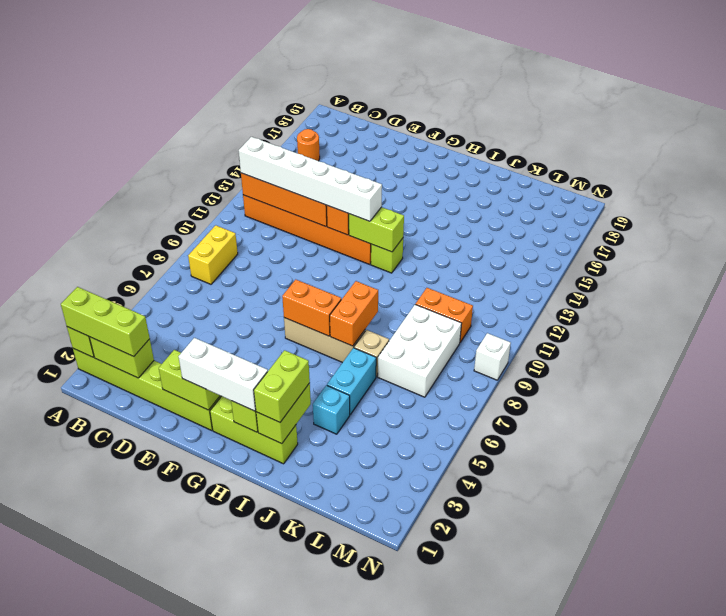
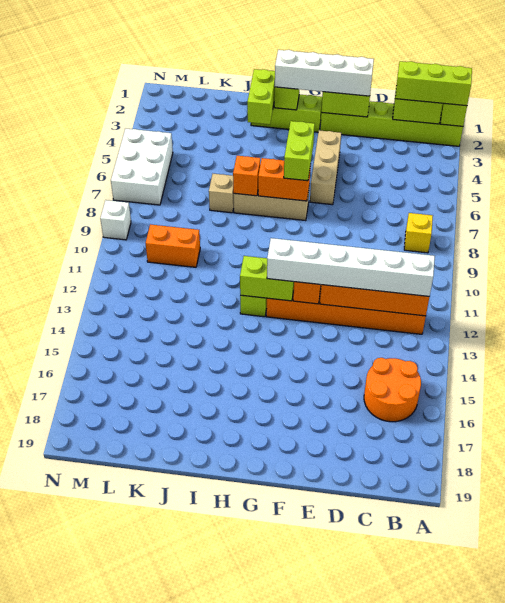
yellow brick B8:B9 level 1 -> yellow brick B8 level 1
orange round brick B16 level 1 -> orange round brick B15:C16 level 1
white brick F2:H2 level 3 -> white brick E2:H2 level 3
none -> tan brick F4:F6 level 1
lime brick I2:I3 level 3 -> lime brick G6:G7 level 3
orange brick I7:I8 level 2 -> orange brick I7 level 2
cyan brick J4 level 1 -> none
cyan brick J5:J6 level 1 -> none
white brick K7:L9 level 1 -> white brick M5:N7 level 1

